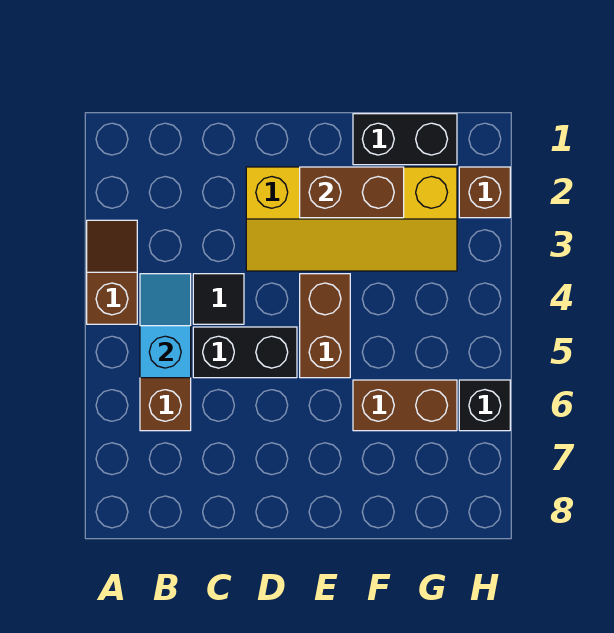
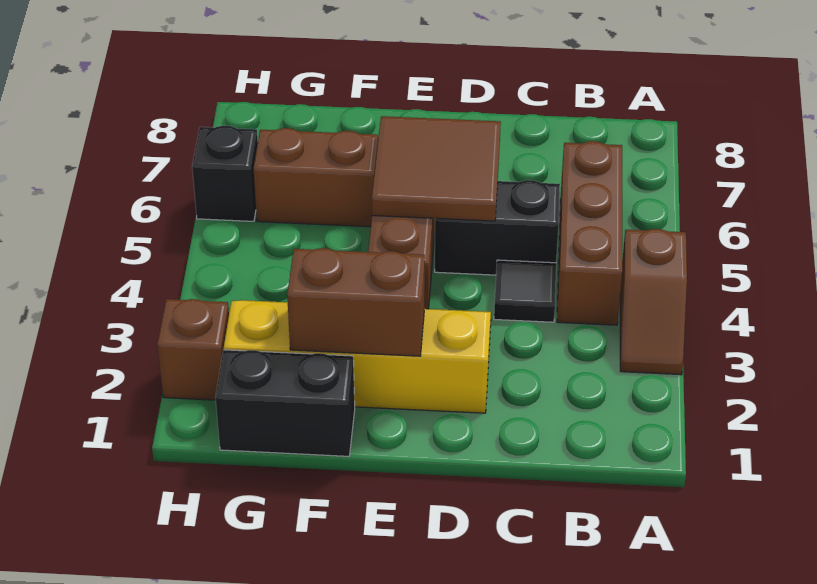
cyan slope B4:B5 level 2 top 5 -> none
none -> brown tile D5:E6 level 2

